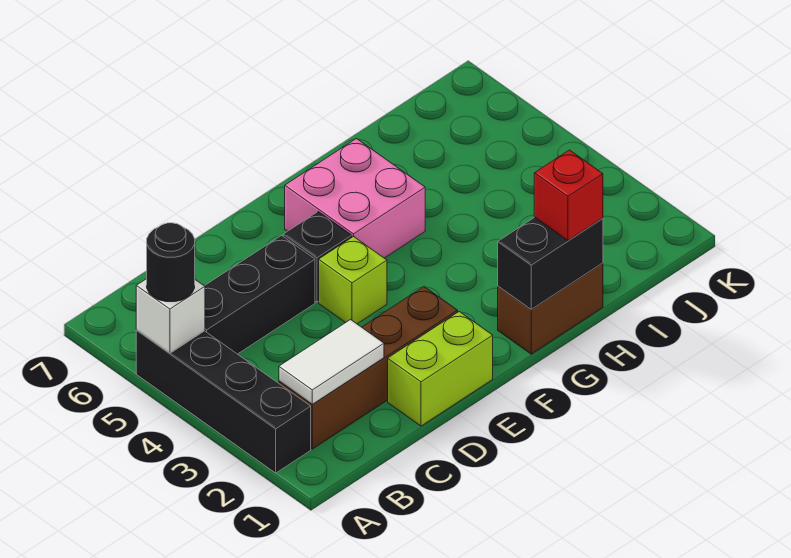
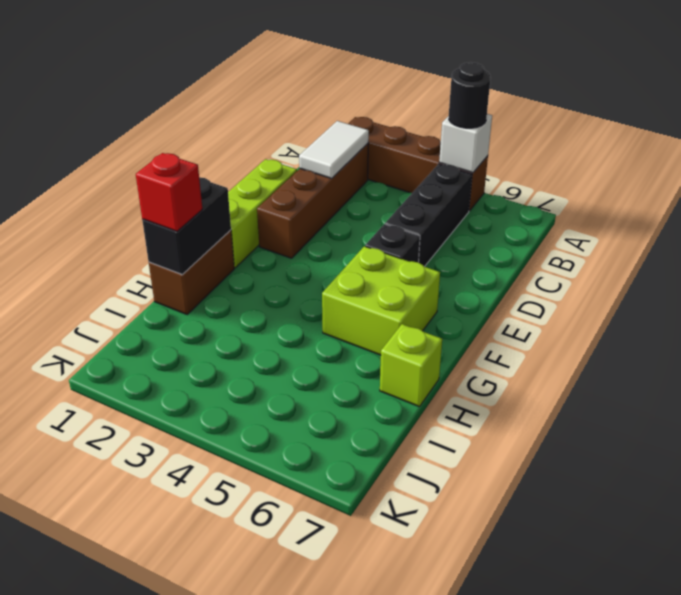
black brick A2:A5 level 1 -> brown brick A2:A5 level 1
lime brick D1:E1 level 1 -> lime brick D1:F1 level 1
lime brick E4 level 1 -> lime brick H7 level 1
pink brick F5:G6 level 1 -> lime brick F5:G6 level 1

